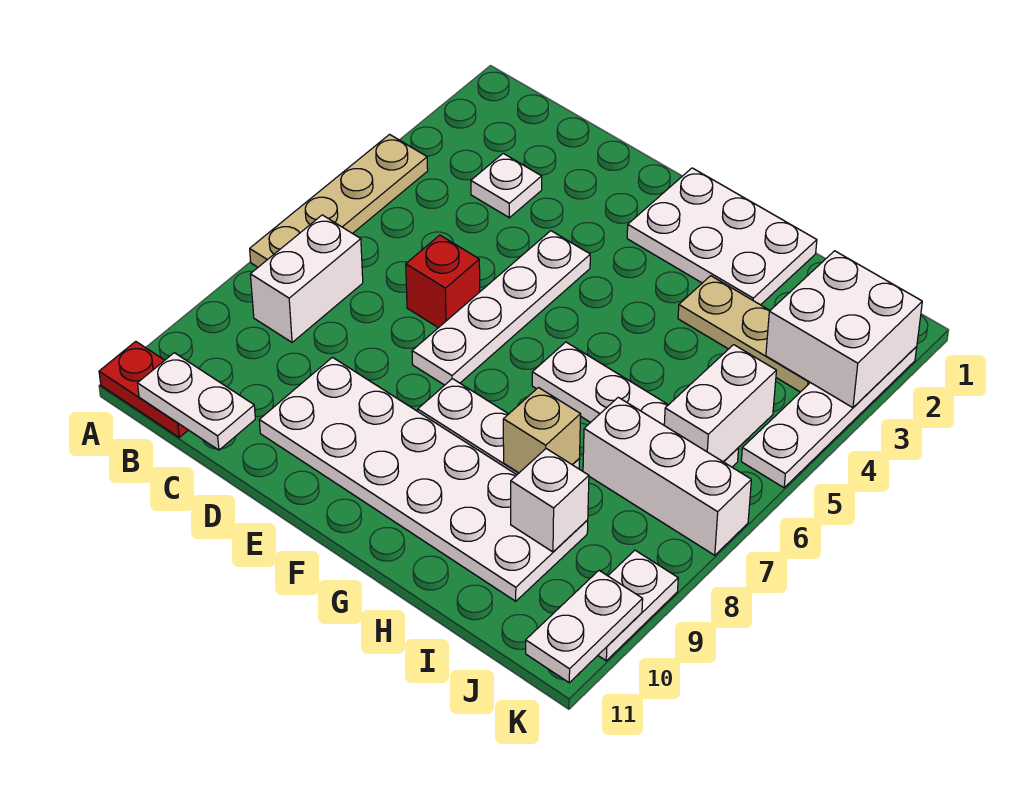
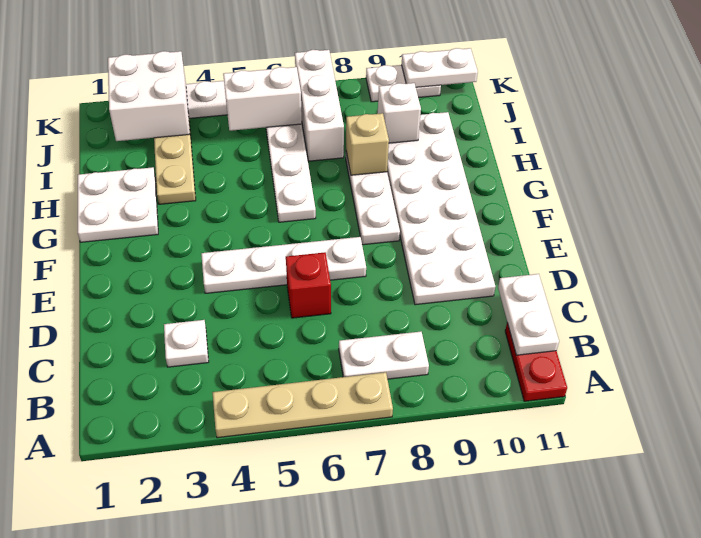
white brick B7:B8 level 1 -> white plate B7:B8 level 1
white plate F1:H2 level 1 -> white plate G1:H2 level 1

